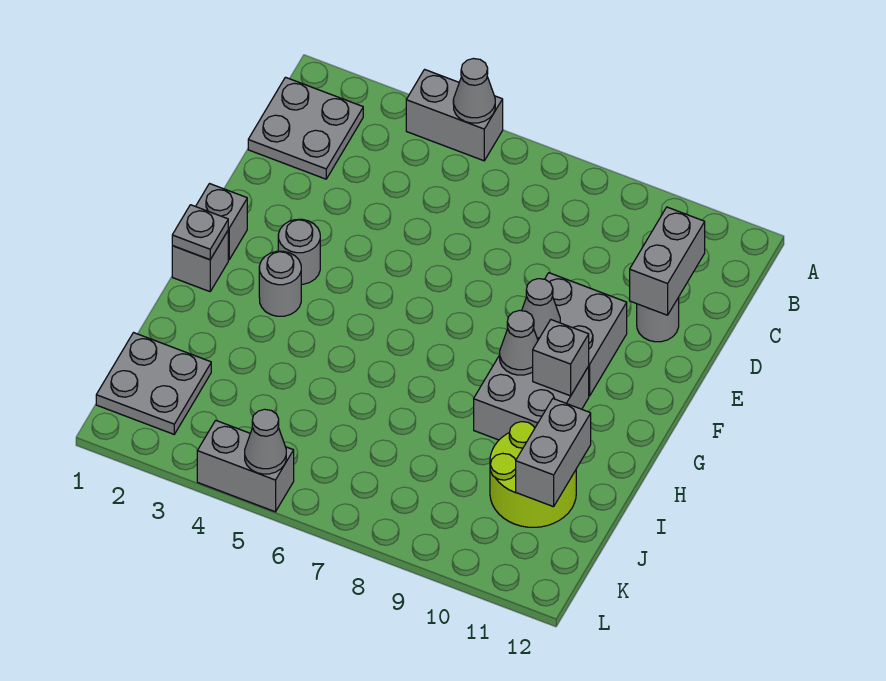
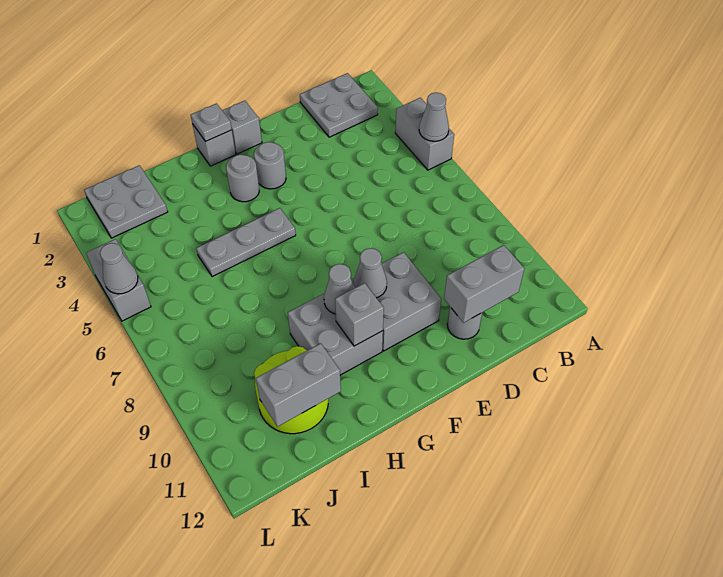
none -> grey plate G5:I5 level 1

